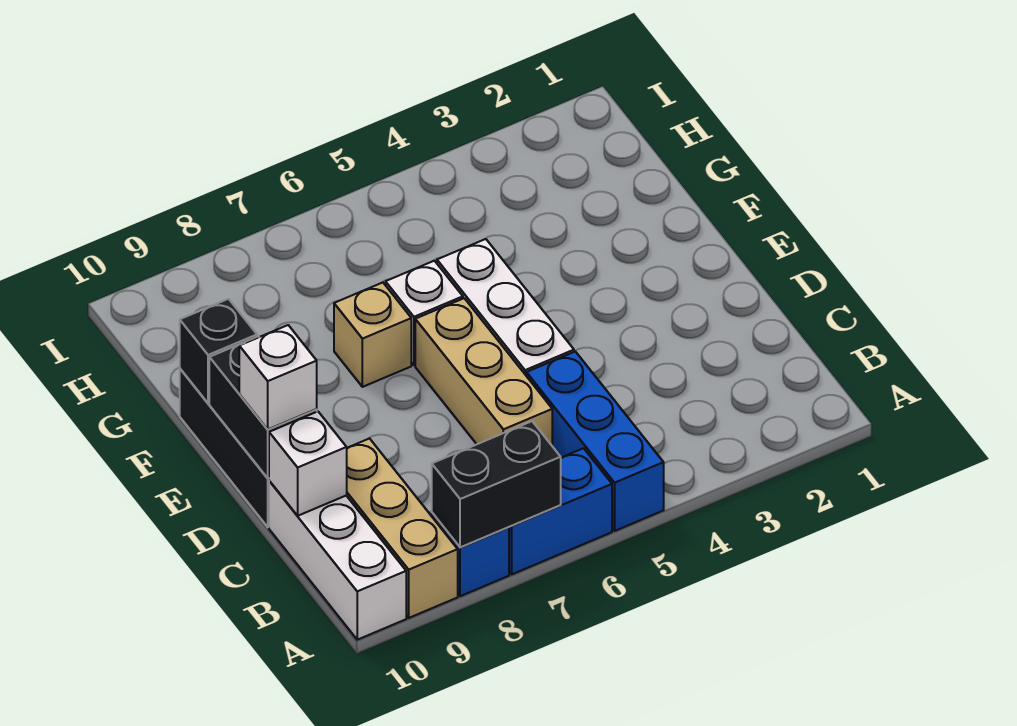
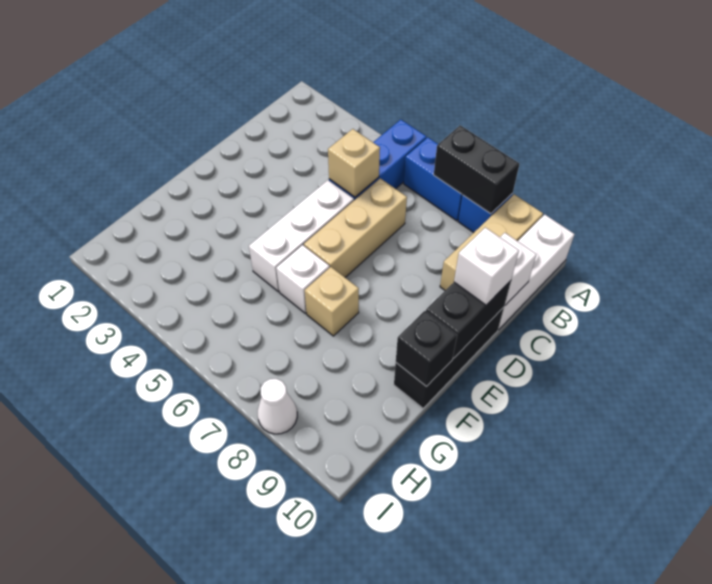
none -> tan brick C5 level 2
none -> white cone I8 level 1

